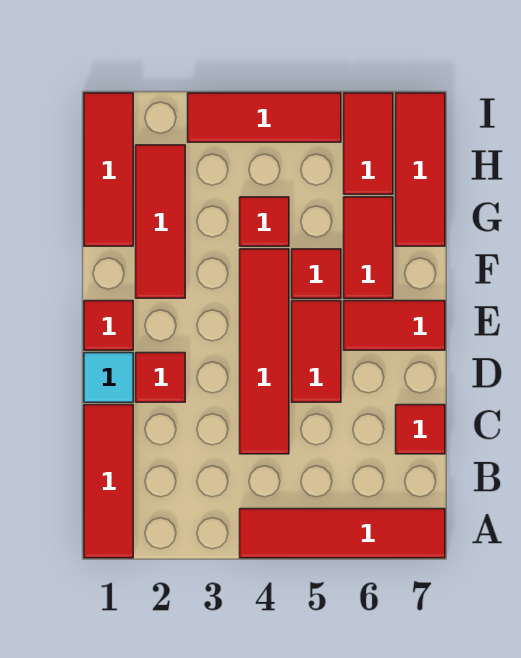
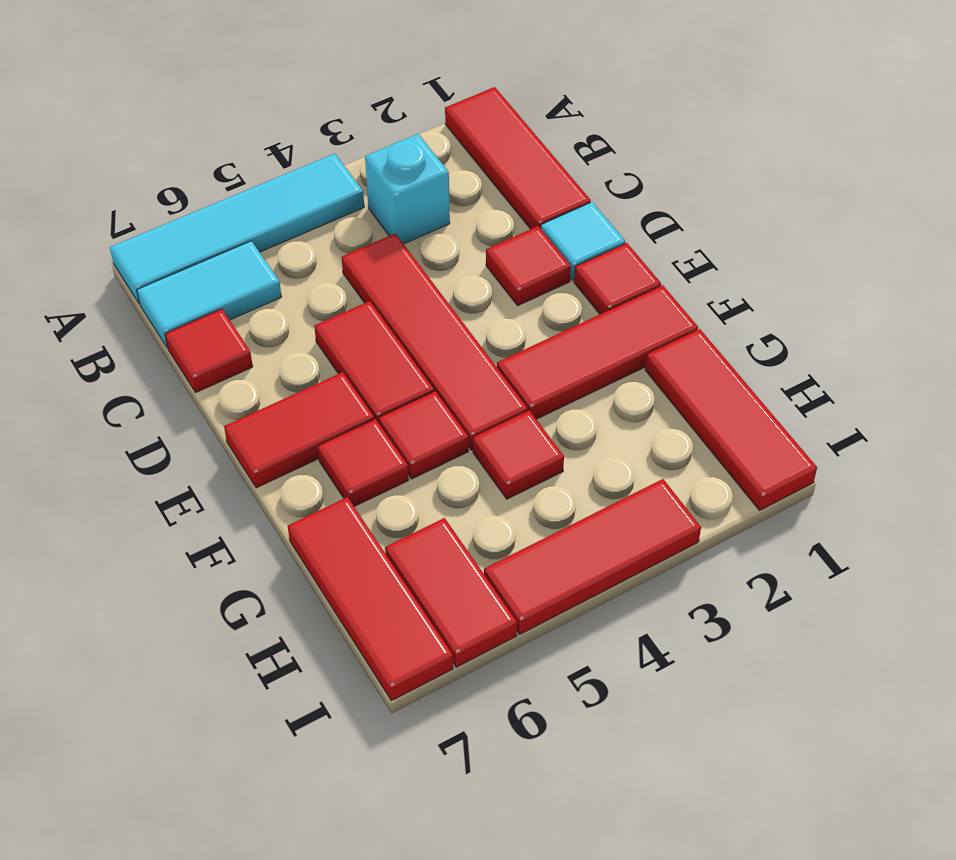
red tile A4:A7 level 1 -> cyan tile A4:A7 level 1
none -> cyan brick B3 level 1
none -> cyan tile B6:B7 level 1
red tile F2:H2 level 1 -> red tile F1:F3 level 1
red tile F6:G6 level 1 -> red tile F6 level 1

